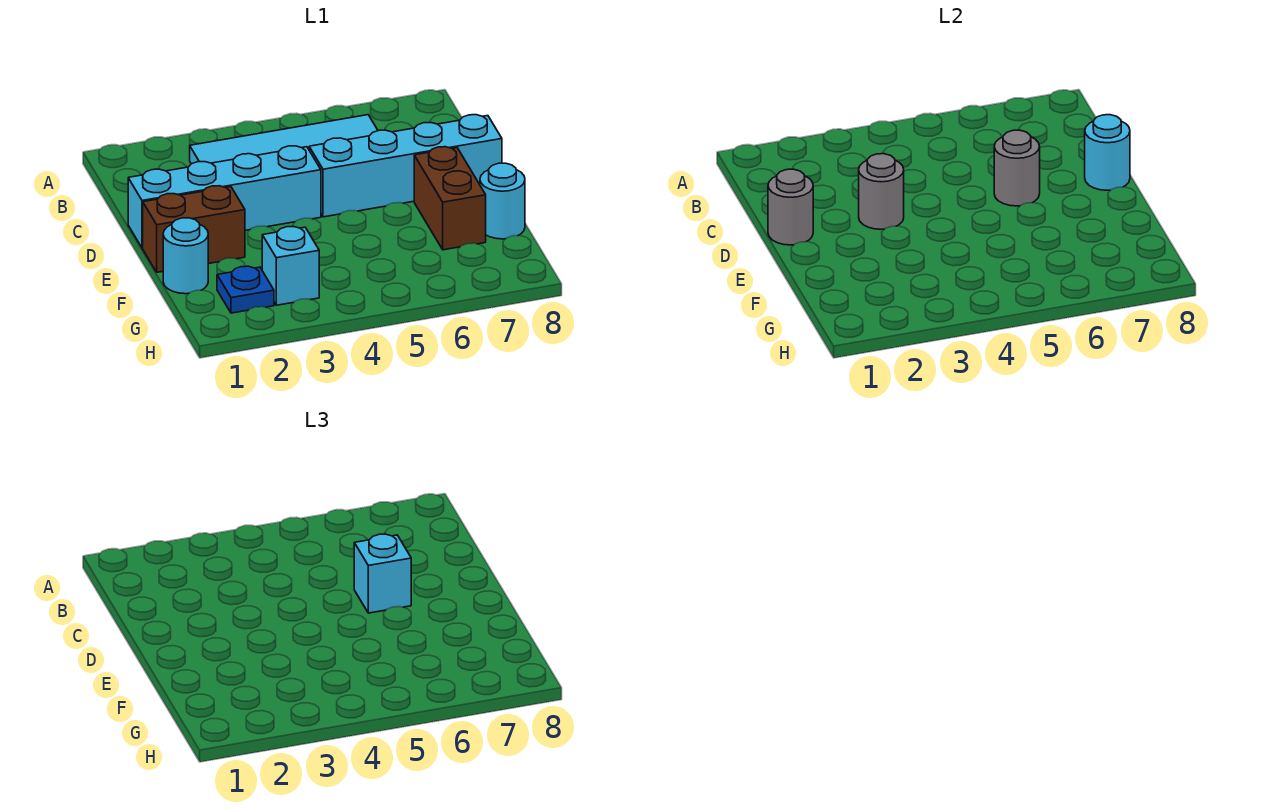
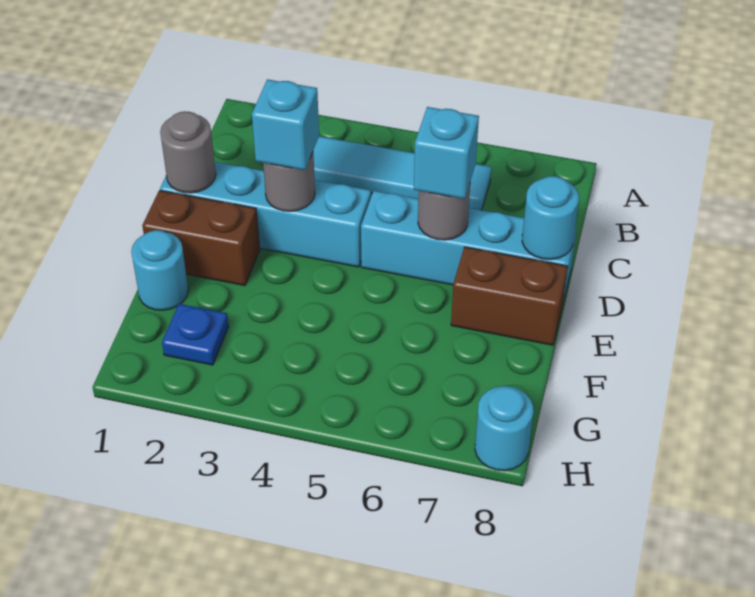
brown brick E7:F7 level 1 -> brown brick E7:E8 level 1
cyan round brick F8 level 1 -> cyan round brick H8 level 1
cyan brick G3 level 1 -> cyan brick D3 level 3

